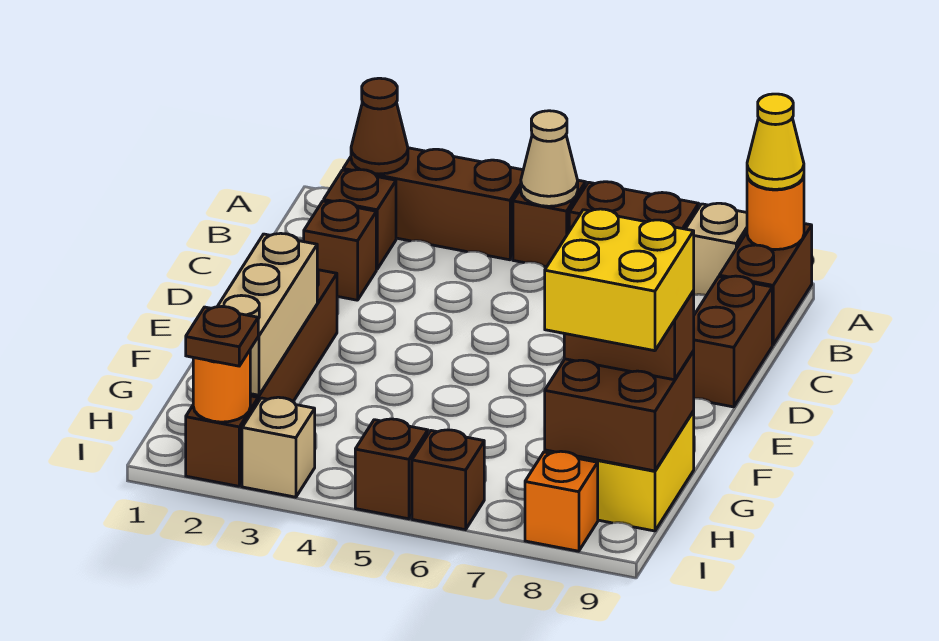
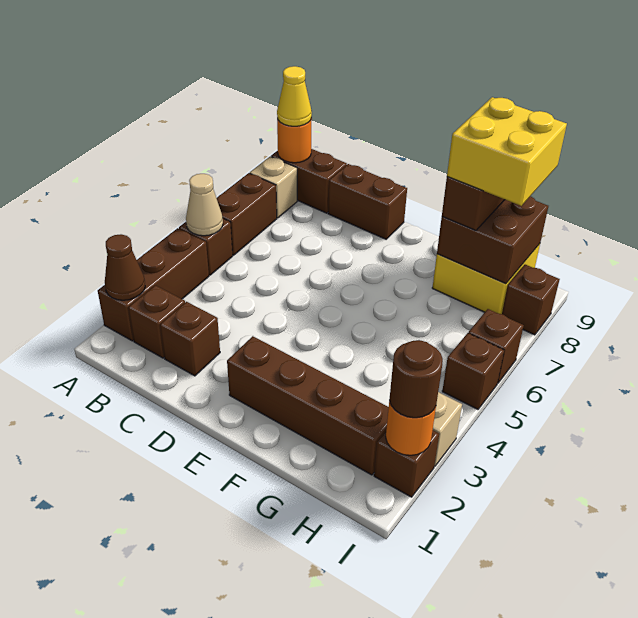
tan brick F2:H2 level 2 -> none
brown plate I2 level 3 -> brown round brick I2 level 3
orange brick I8 level 1 -> brown brick I8 level 1

